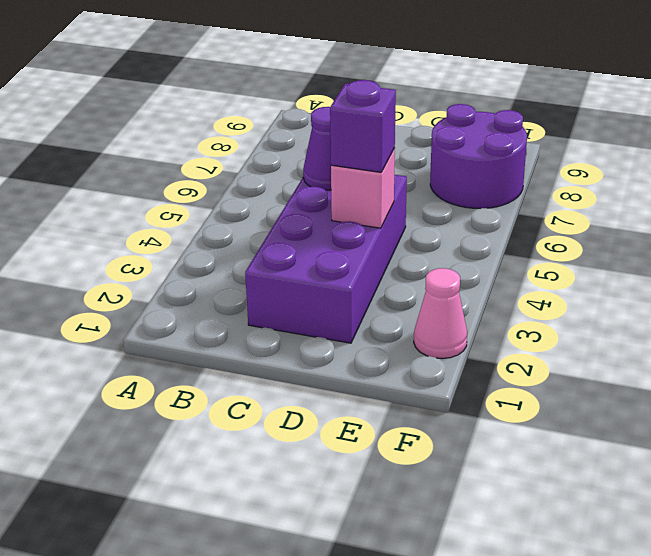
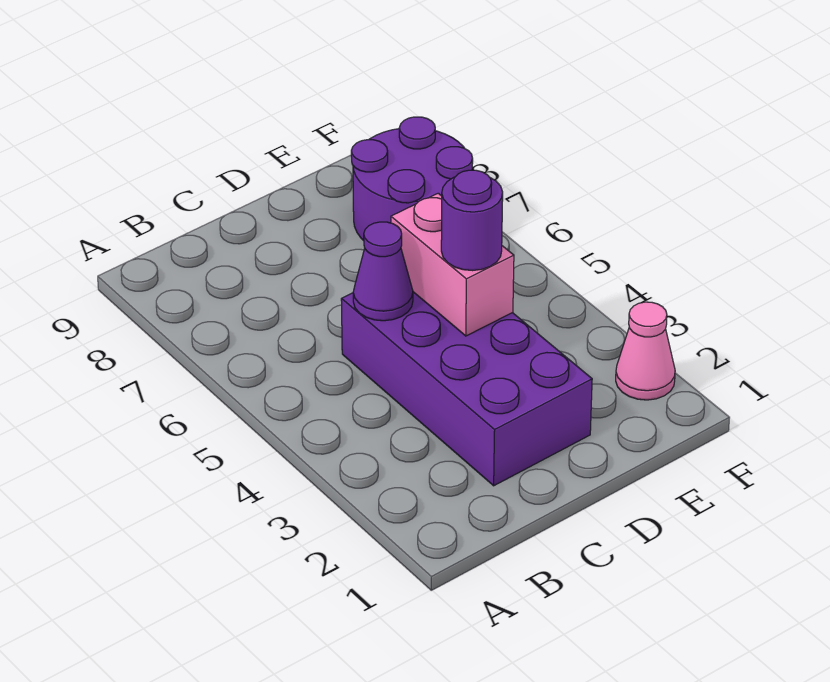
pink brick D4 level 2 -> pink brick D4:D5 level 2
purple brick D4 level 3 -> purple round brick D4 level 3

